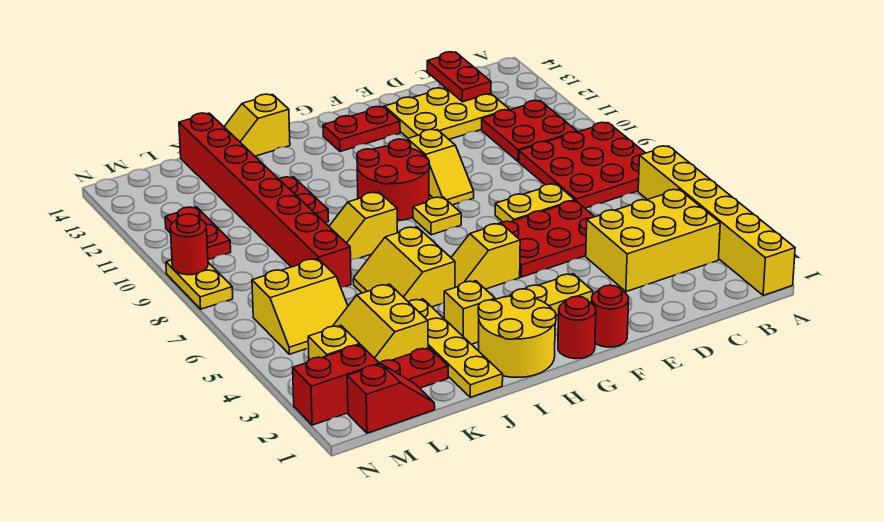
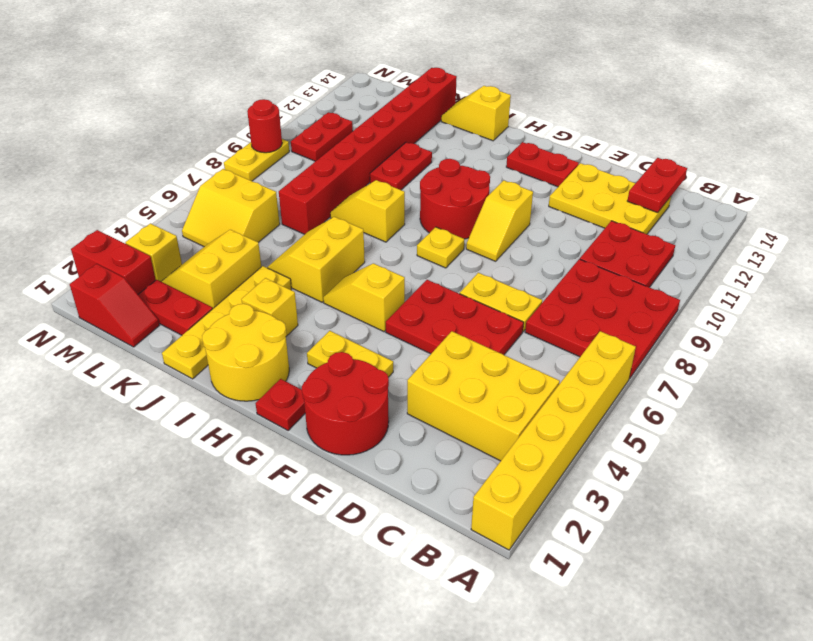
red round brick F1 level 1 -> red round brick E1:F2 level 1
red round brick G1 level 1 -> red plate G1 level 1

